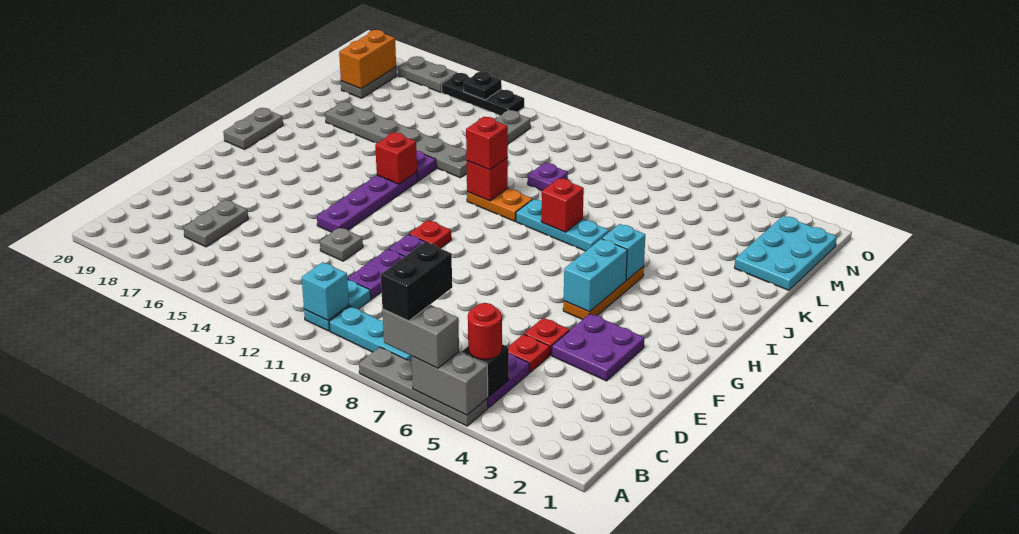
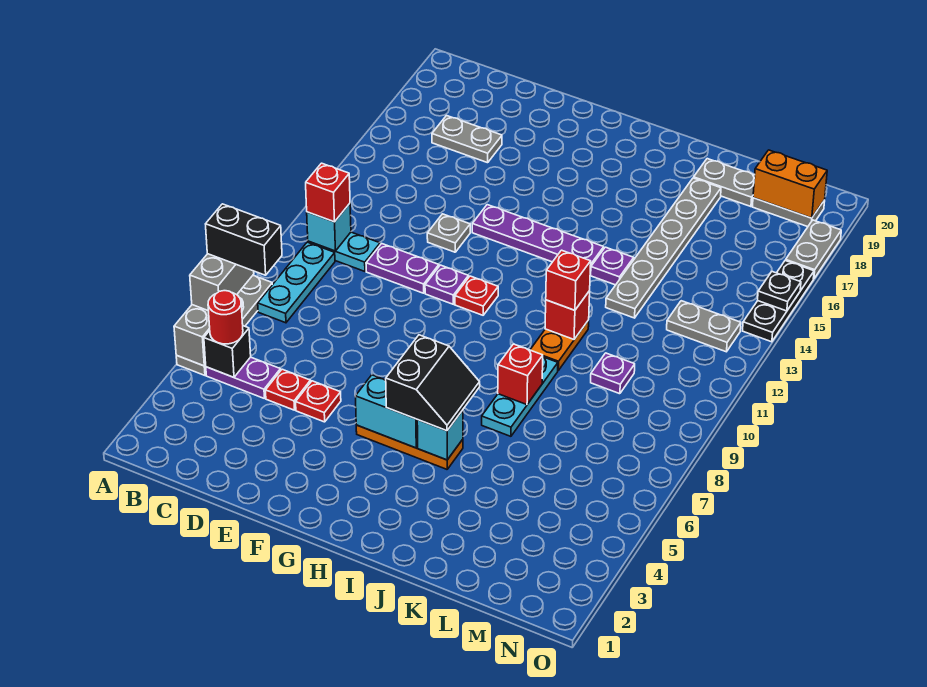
purple plate E3:F4 level 1 -> none
none -> black slope H5:I6 level 3 top H
grey plate H20:I20 level 1 -> grey plate K19:L19 level 1
red brick I14 level 2 -> red brick B11 level 3
cyan plate L1:N2 level 1 -> none

